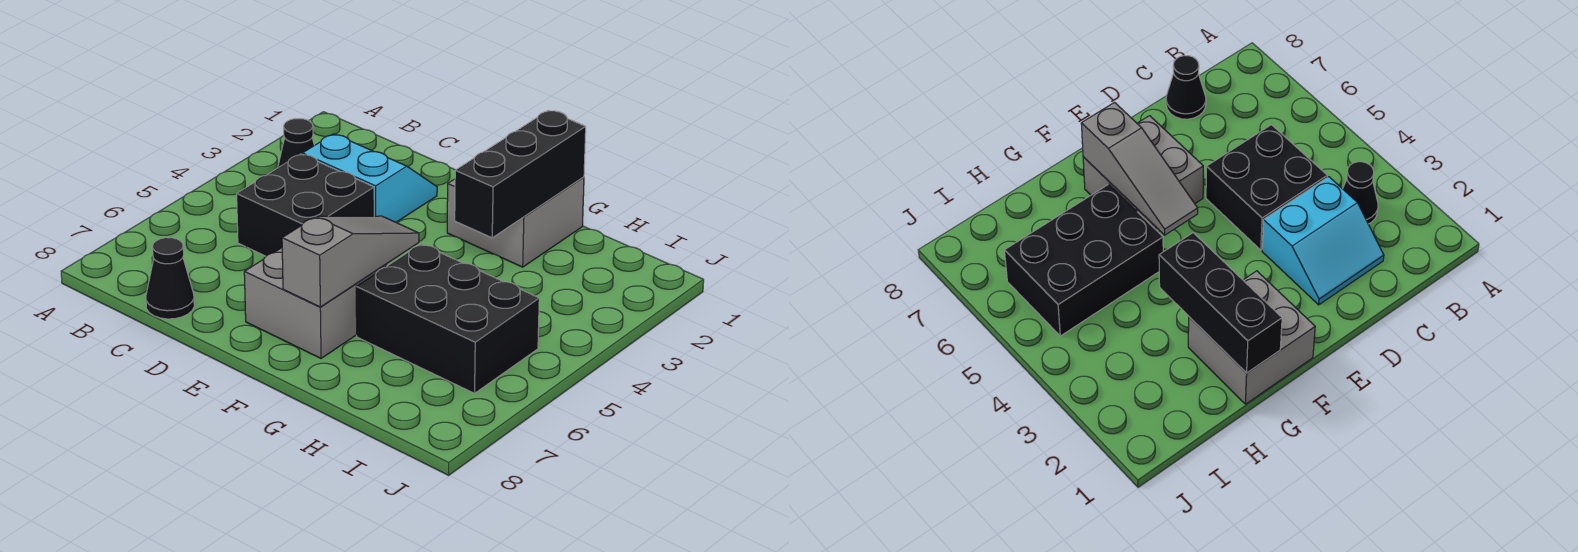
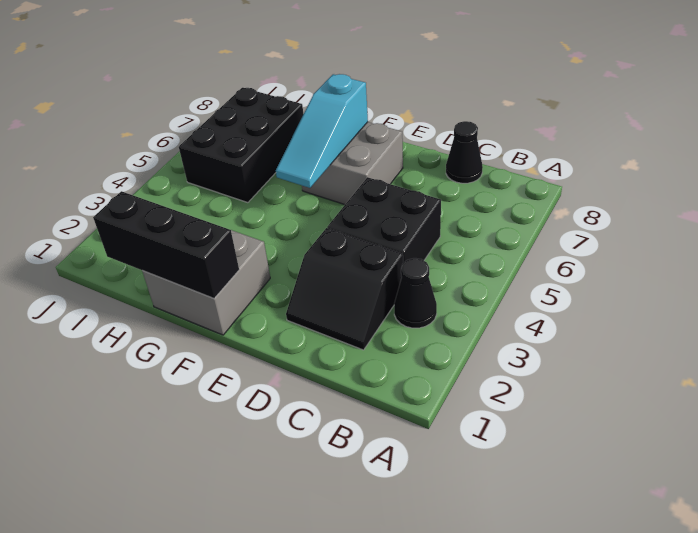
cyan slope C2:D3 level 1 top 3 -> black slope C2:D3 level 1 top 3
grey slope F5:F7 level 2 top 7 -> cyan slope F5:F7 level 2 top 7
black brick G1:G3 level 2 -> black brick F1:H1 level 2
black brick G5:I6 level 1 -> black brick H5:I7 level 1

